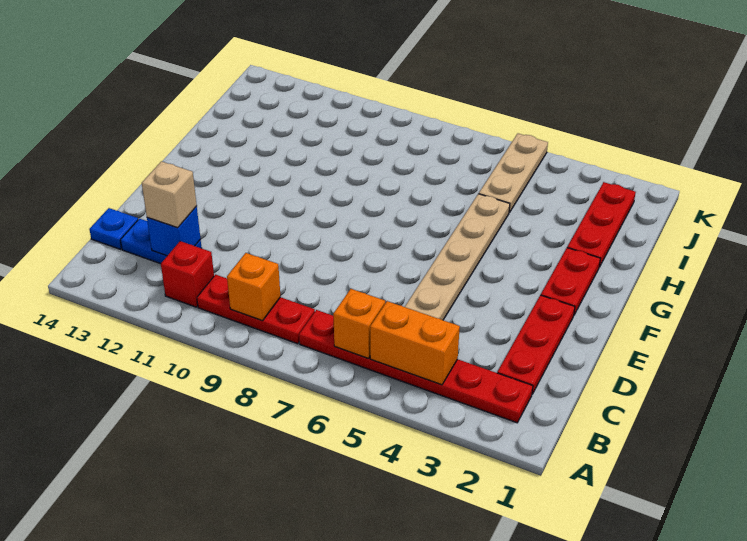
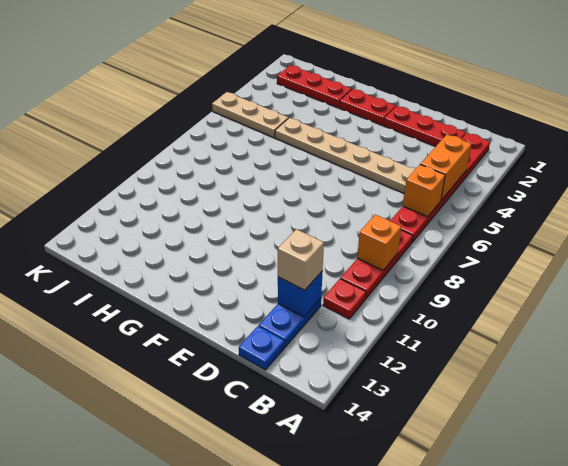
red brick B11 level 1 -> red plate B11 level 1

